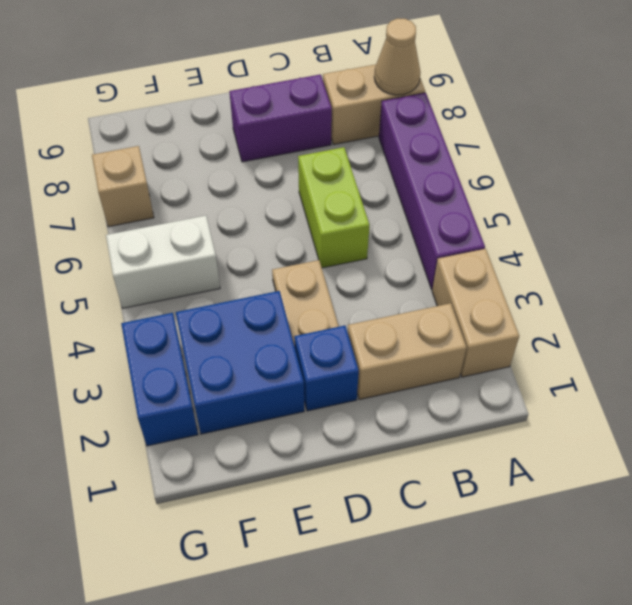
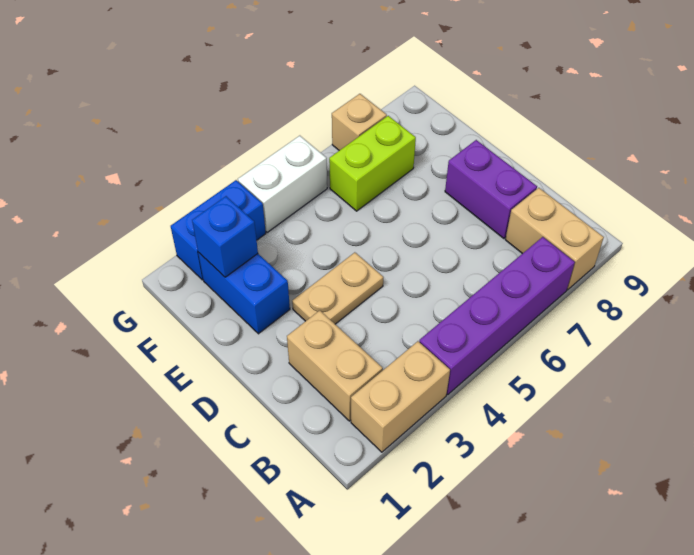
tan cone A8 level 2 -> none
lime brick C5:C6 level 1 -> lime brick F6:F7 level 1
blue brick D2 level 1 -> blue brick F2 level 2
blue brick E2:F3 level 1 -> blue brick E2:F2 level 1
white brick F5:G5 level 1 -> white brick G4:G5 level 1

